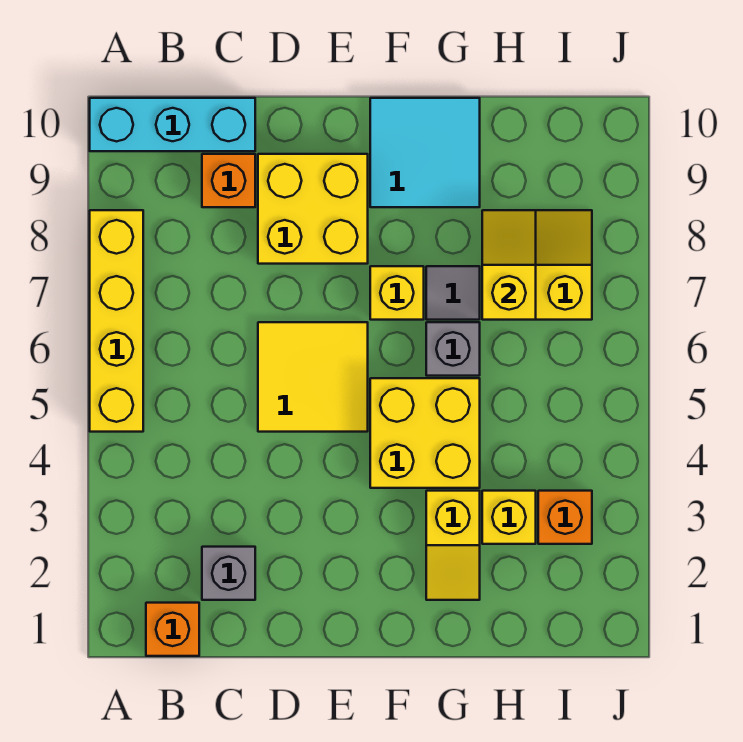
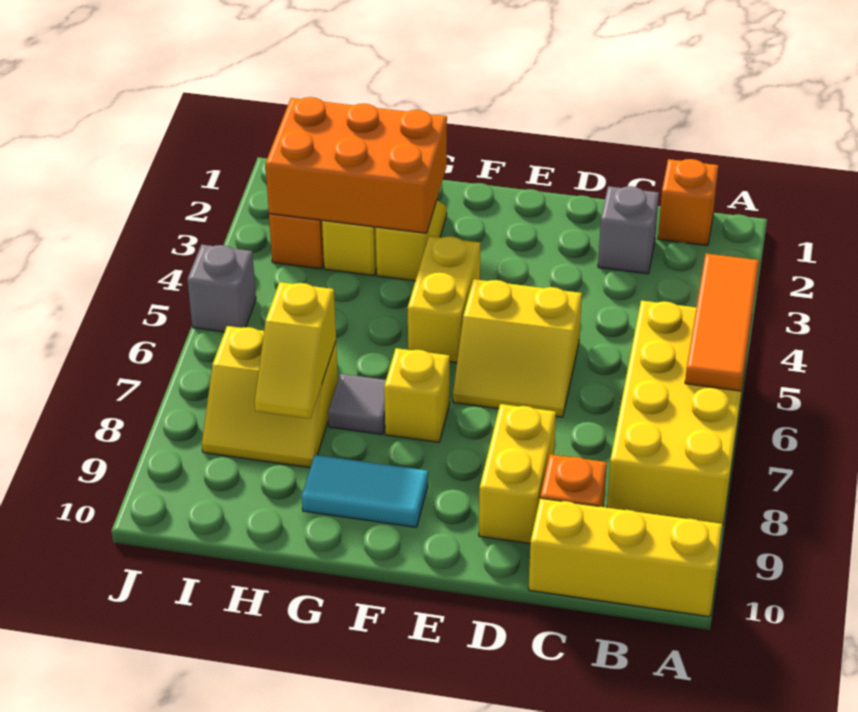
none -> orange tile A4:A6 level 2
yellow brick A5:A8 level 1 -> yellow brick A5:B8 level 1
cyan brick A10:C10 level 1 -> yellow brick A10:C10 level 1
yellow tile D5:E6 level 1 -> yellow slope D5:E6 level 1 top 5
yellow brick D8:E9 level 1 -> yellow brick D8:D9 level 1
yellow brick F4:G5 level 1 -> yellow brick F4:F5 level 1
cyan tile F9:G10 level 1 -> cyan tile F9:G9 level 1
none -> orange brick G2:I3 level 2
grey brick G6 level 1 -> grey brick J5 level 1

